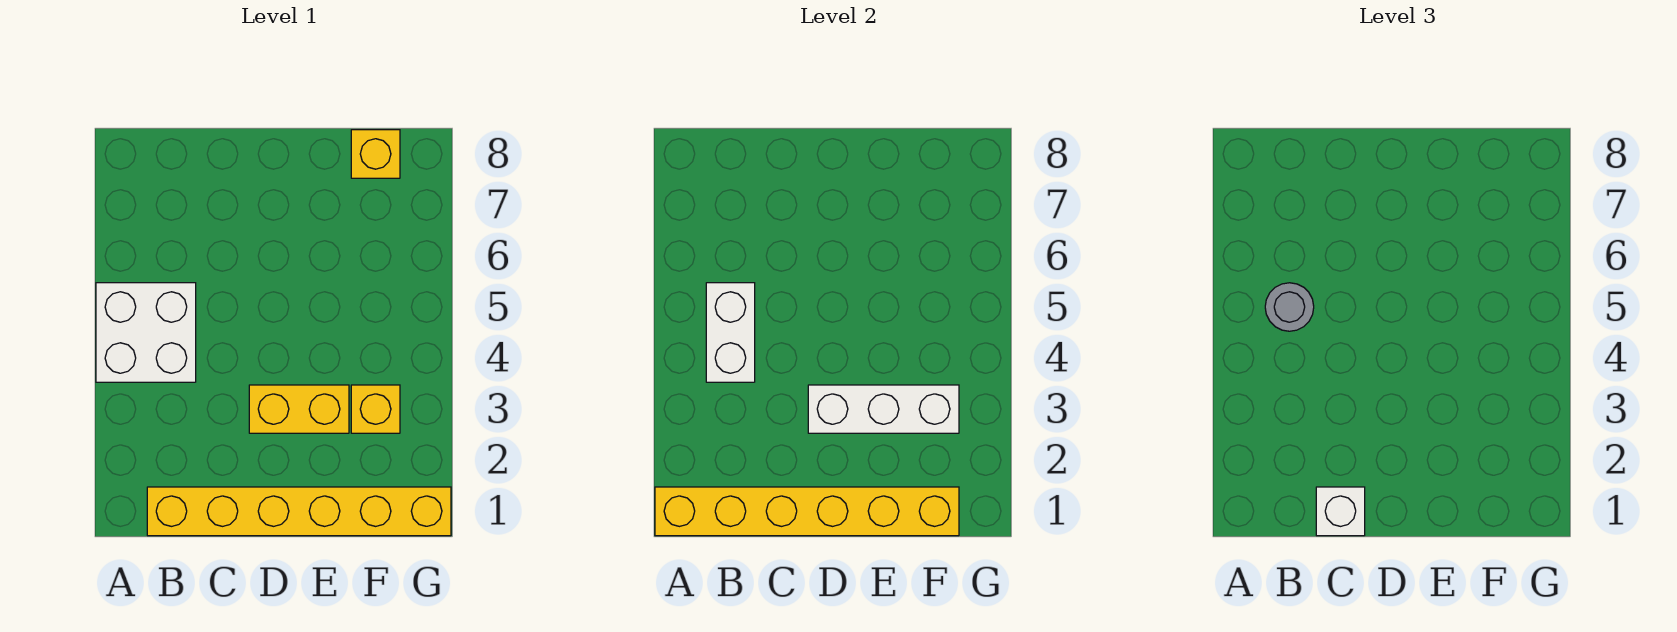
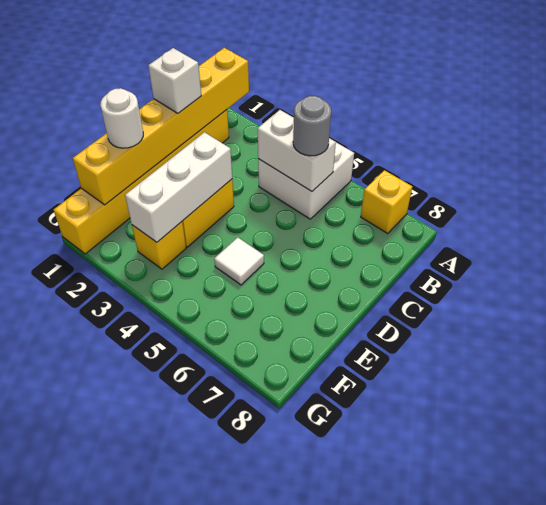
none -> white round brick E1 level 3
none -> white tile E5 level 1
yellow brick F8 level 1 -> yellow brick A7 level 1

